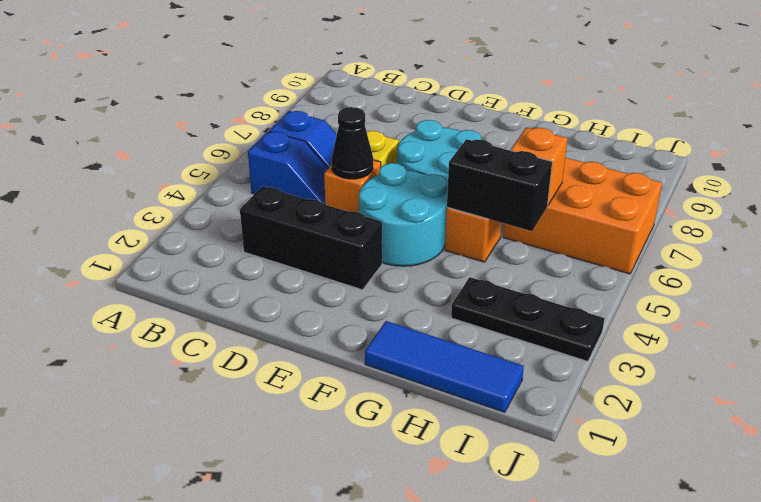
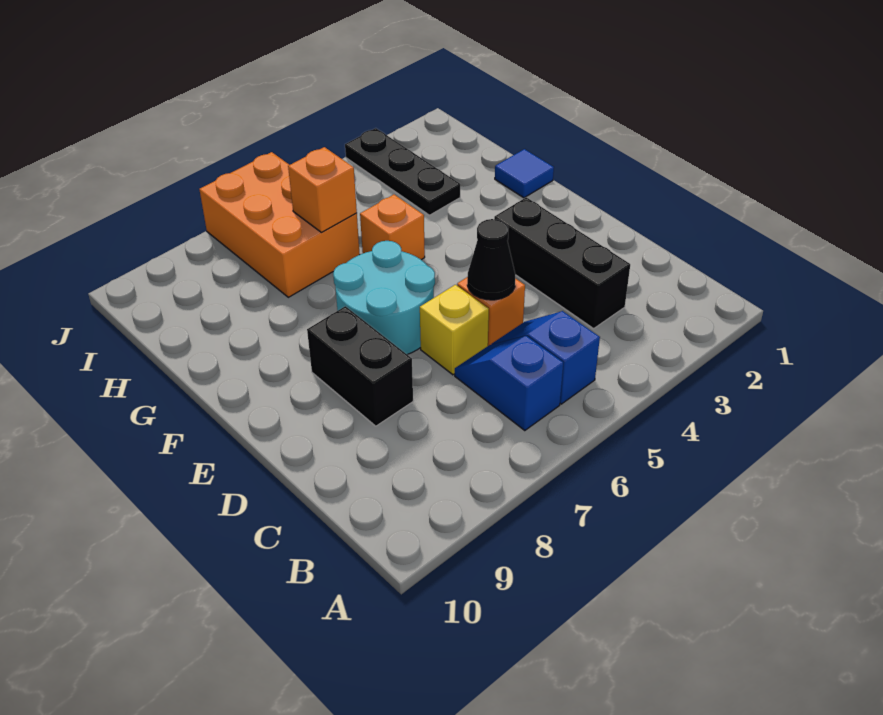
cyan round brick E4:F5 level 1 -> none
blue tile G1:I1 level 1 -> blue tile G1 level 1
black brick G5:H5 level 2 -> black brick D8:E8 level 1

